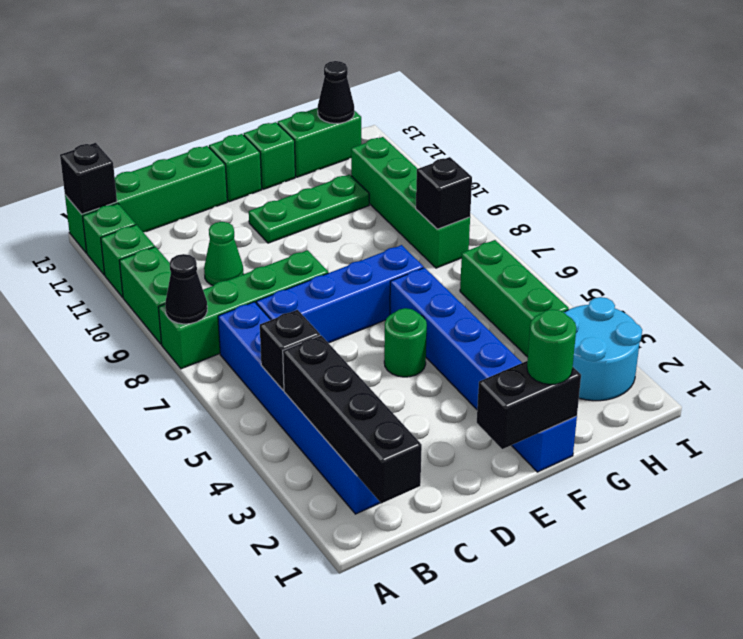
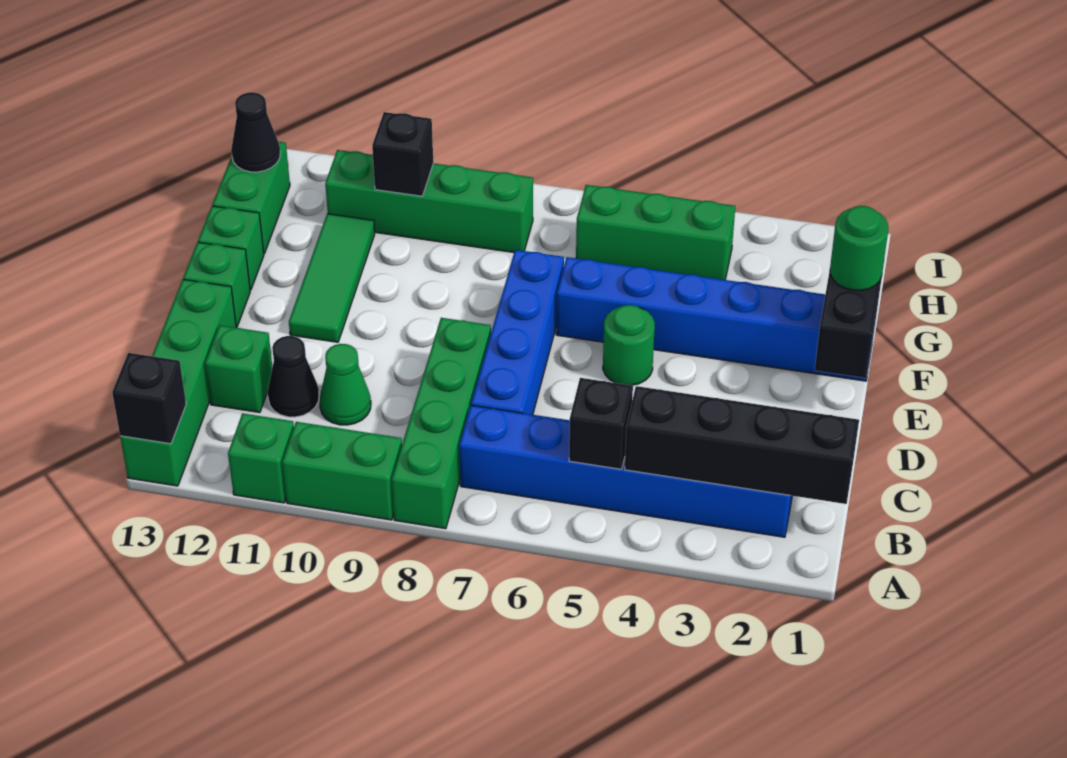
black cone A8 level 2 -> black cone C11 level 1
green brick A12 level 1 -> green brick C12 level 1
green plate E11:G11 level 1 -> green tile E11:G11 level 1
cyan round brick H2:I3 level 1 -> none
black brick H8 level 2 -> black brick H10 level 2

